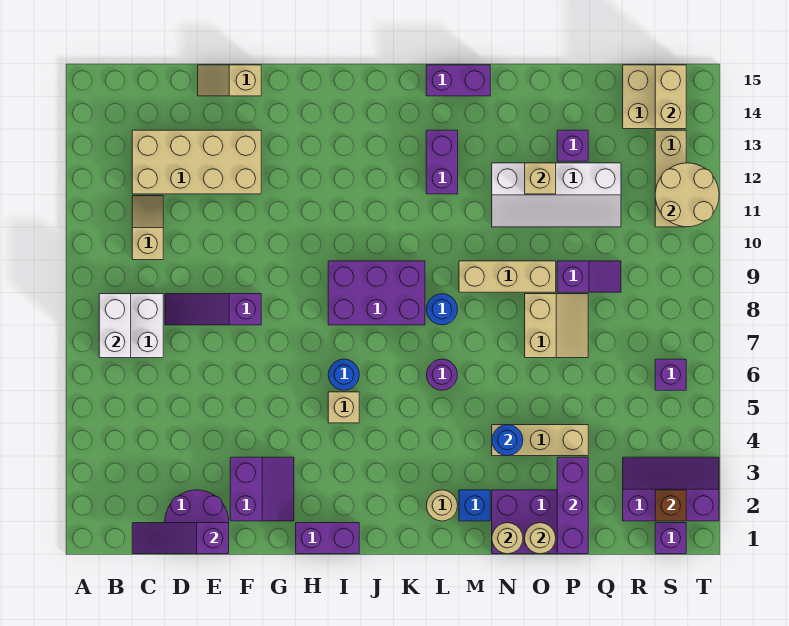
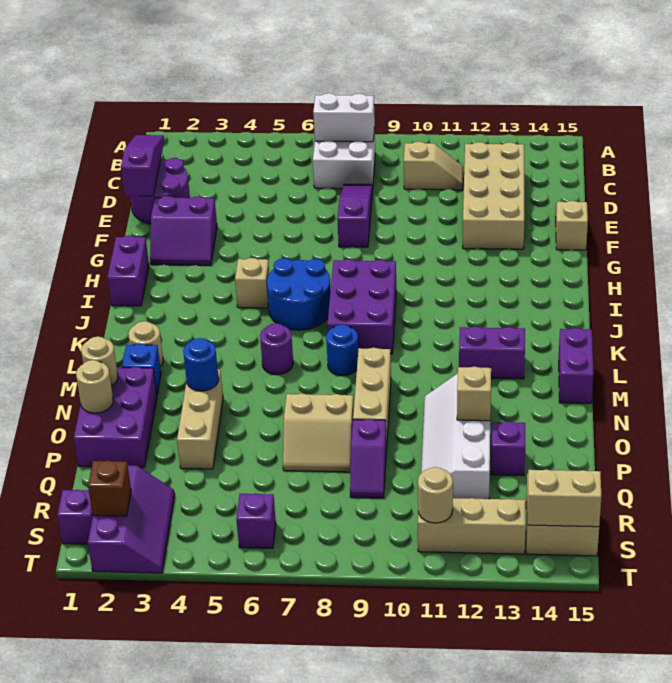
blue round brick I6 level 1 -> blue round brick I6:J7 level 1
purple brick P1:P3 level 2 -> none
tan round brick S11:T12 level 2 -> tan round brick S11 level 2

